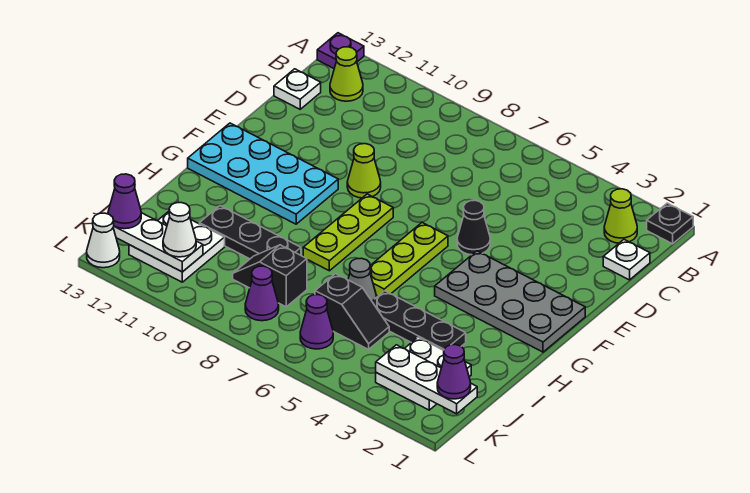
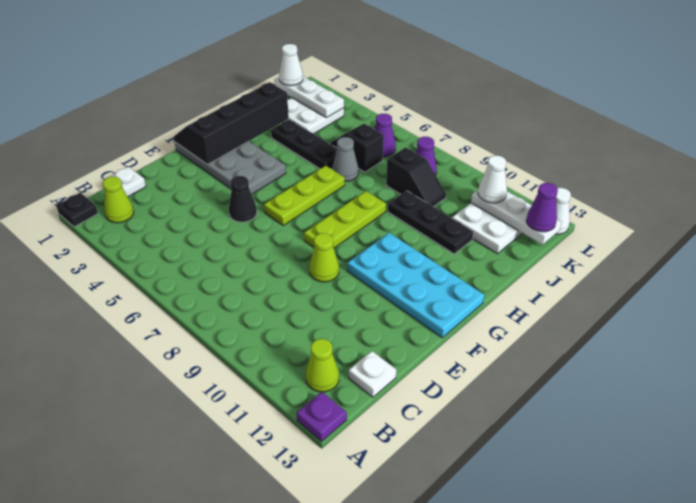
none -> black slope F1:I2 level 2 top 2
purple cone K1 level 3 -> white cone K1 level 3

